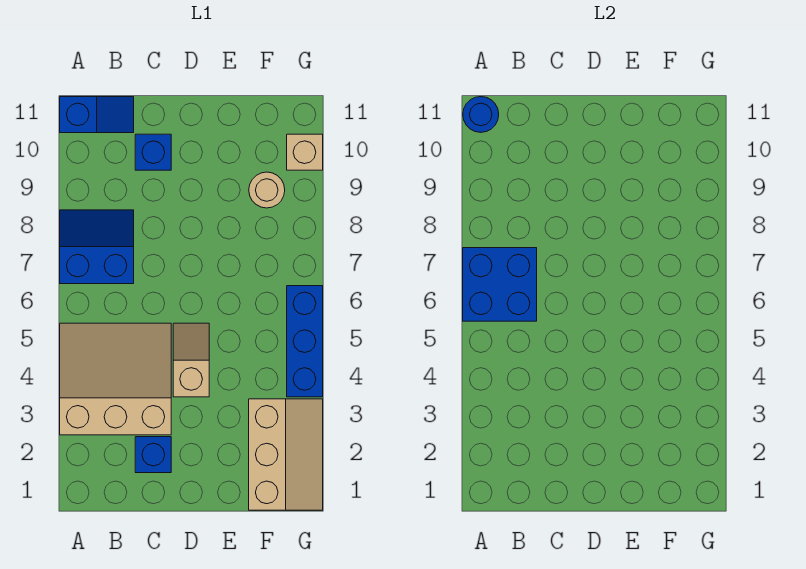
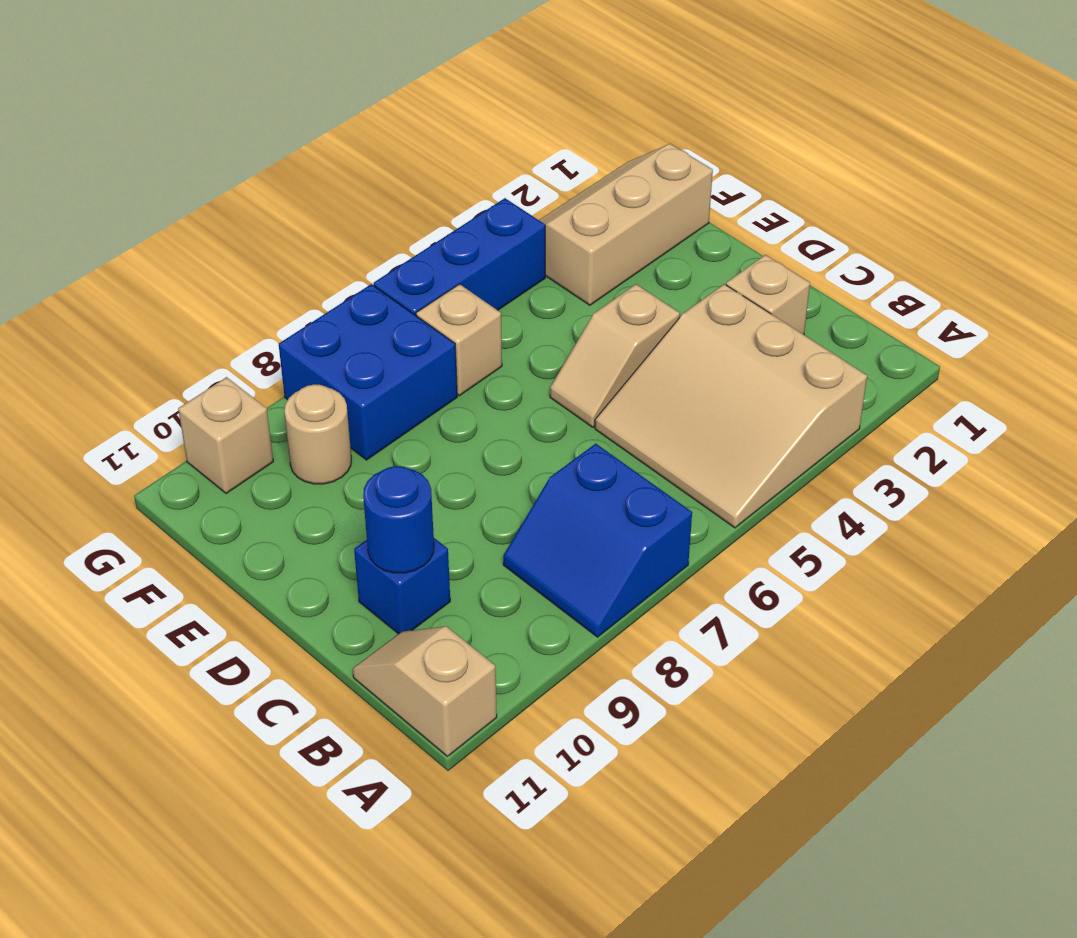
blue brick A6:B7 level 2 -> blue brick F7:G8 level 1
blue slope A11:B11 level 1 top A -> tan slope A11:B11 level 1 top A
blue round brick A11 level 2 -> blue round brick C10 level 2
blue brick C2 level 1 -> tan brick C2 level 1
none -> tan brick F6 level 1

